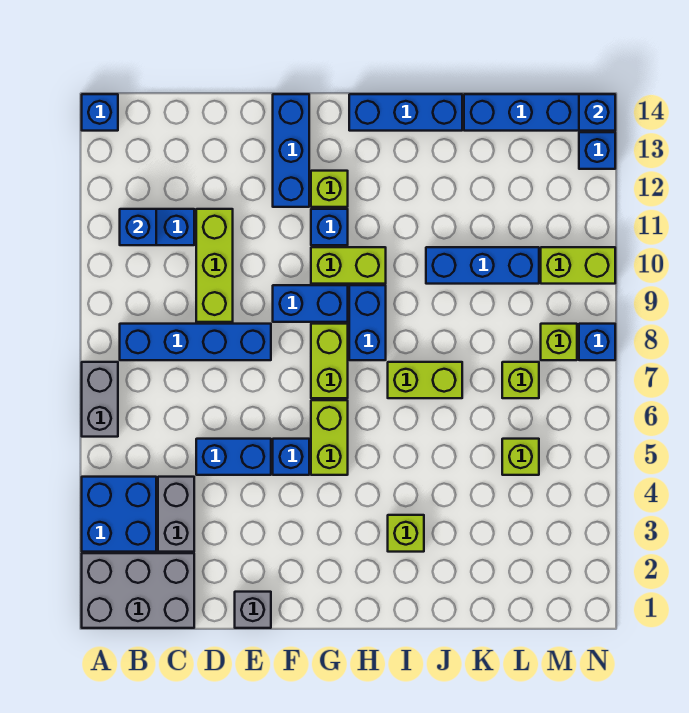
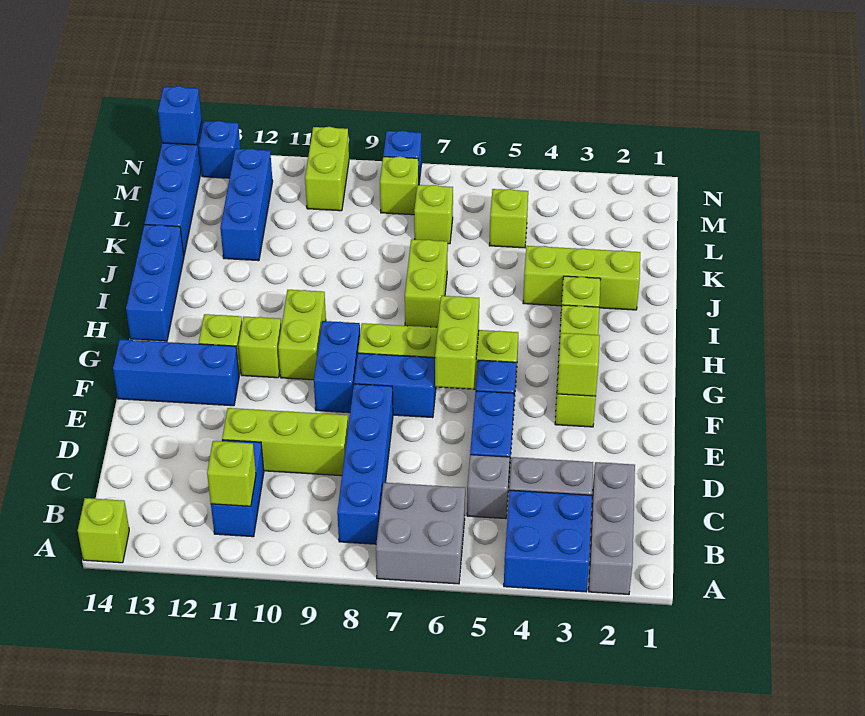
grey brick A1:C2 level 1 -> grey brick A2:C2 level 1
grey brick A6:A7 level 1 -> grey brick A6:B7 level 1
blue brick A14 level 1 -> lime brick A14 level 1
blue brick B11 level 2 -> lime brick B11 level 2
grey brick E1 level 1 -> grey brick C5 level 1
none -> lime brick F3:H3 level 1
none -> lime brick F3 level 2
none -> lime brick F6:G6 level 2
blue brick G11 level 1 -> lime brick G11 level 1
blue brick H8:H9 level 1 -> blue brick F7:F8 level 1
none -> lime brick J2:J4 level 1
blue brick J10:L10 level 1 -> blue brick K12:M12 level 1

